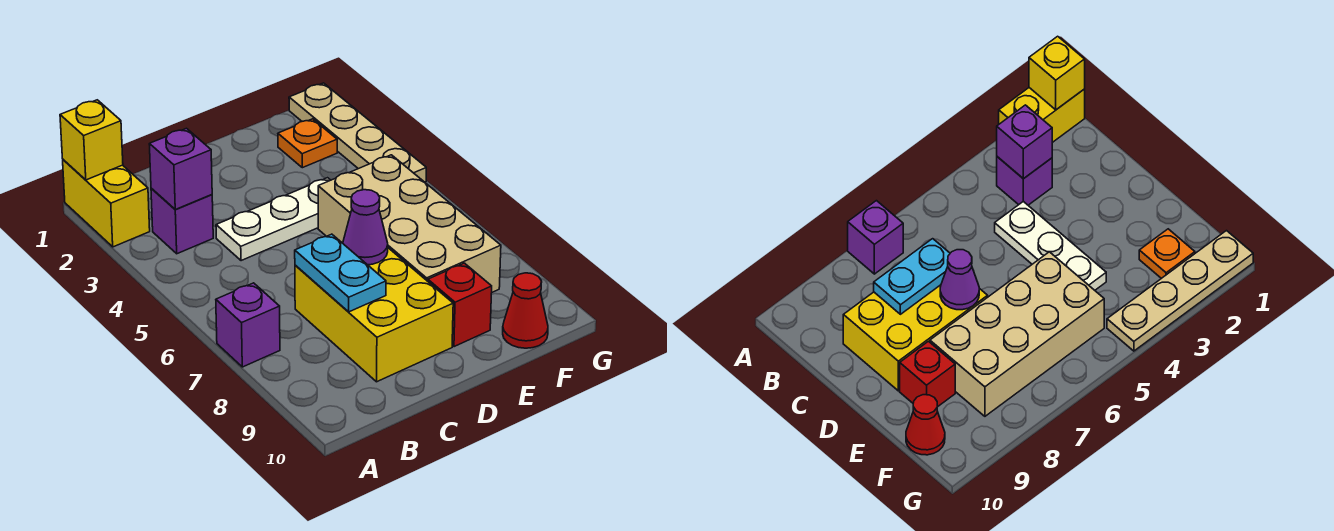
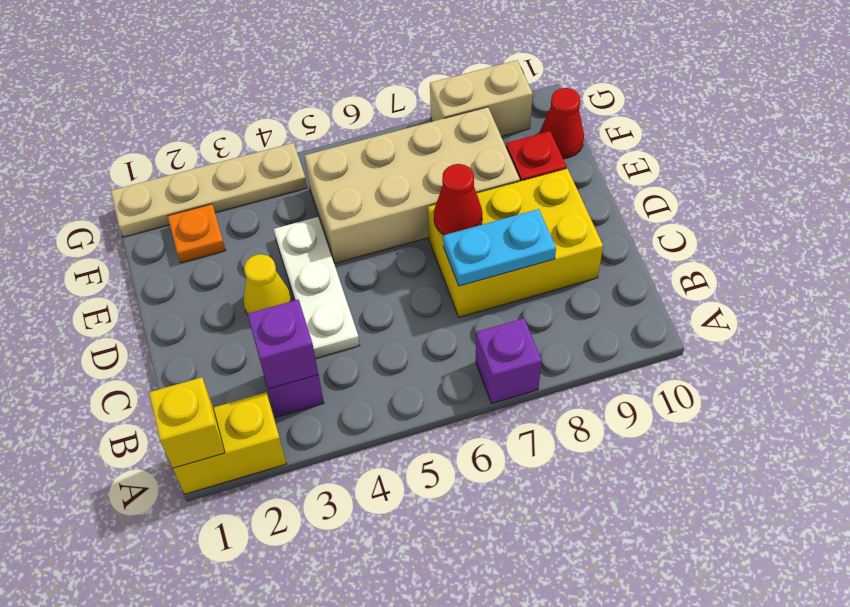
none -> yellow cone D3 level 1
purple cone D7 level 2 -> red cone D7 level 2
none -> tan brick G8:G9 level 1

